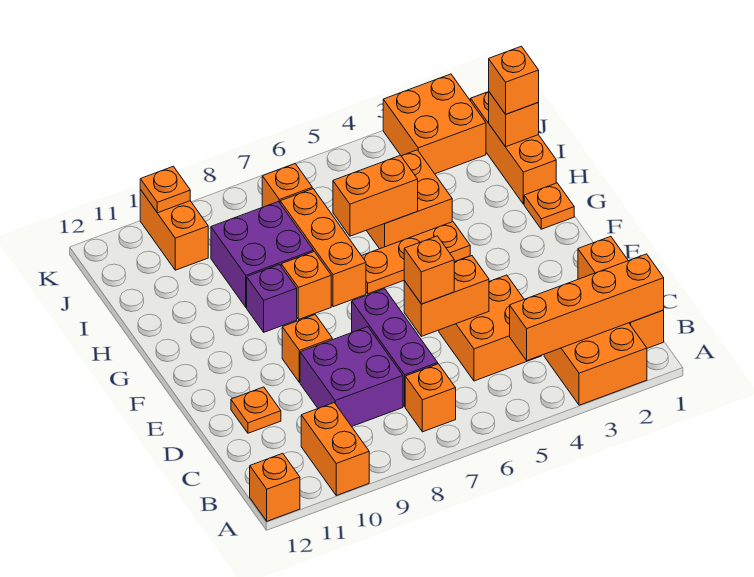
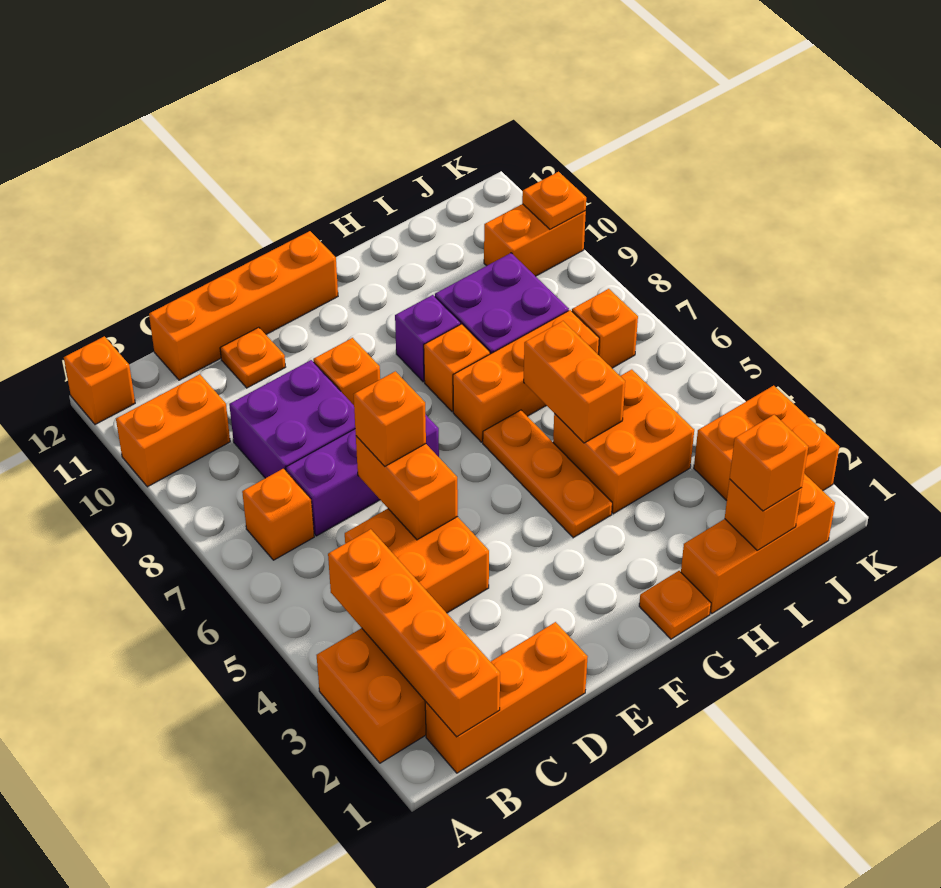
none -> orange brick C12:F12 level 1

